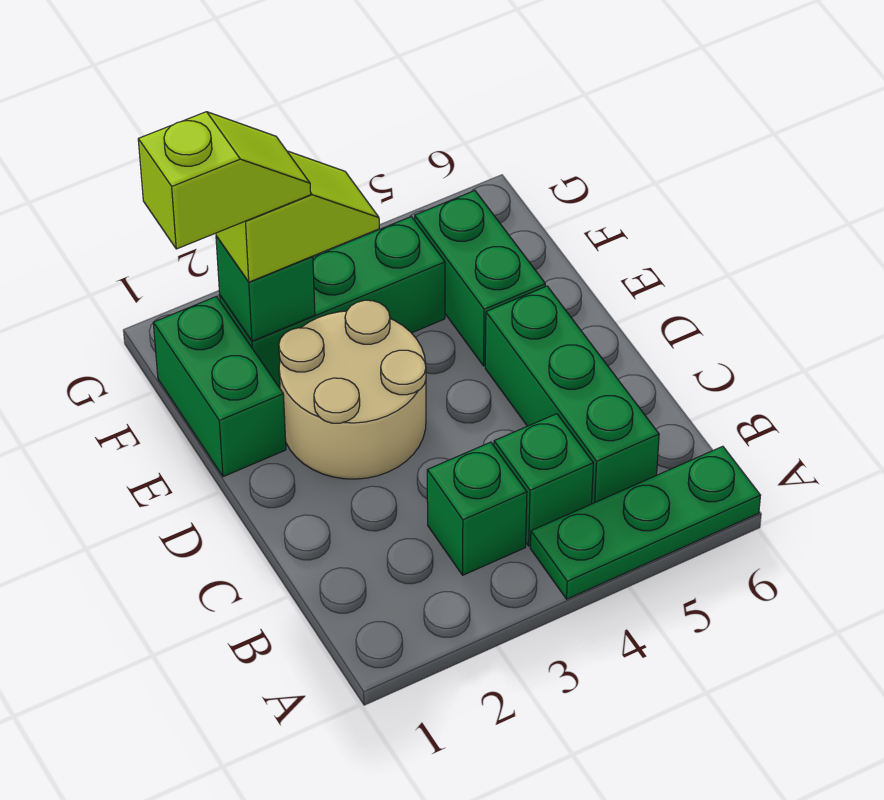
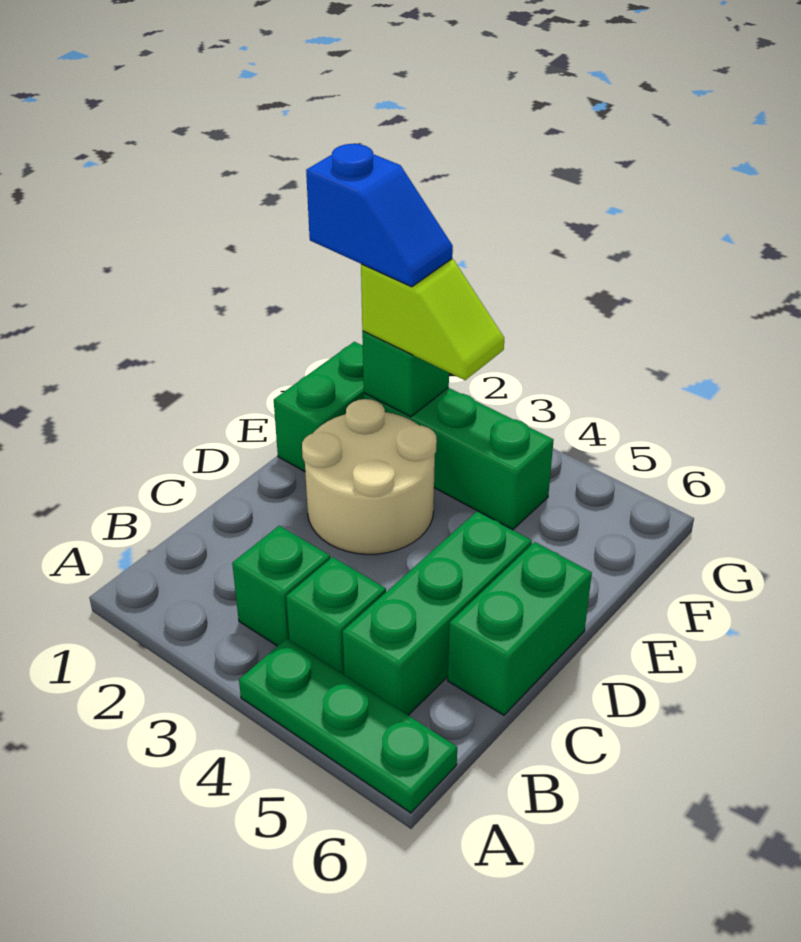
green brick E5:F5 level 1 -> green brick C6:D6 level 1
lime slope F1:F2 level 4 top 1 -> blue slope F1:F2 level 4 top 1

